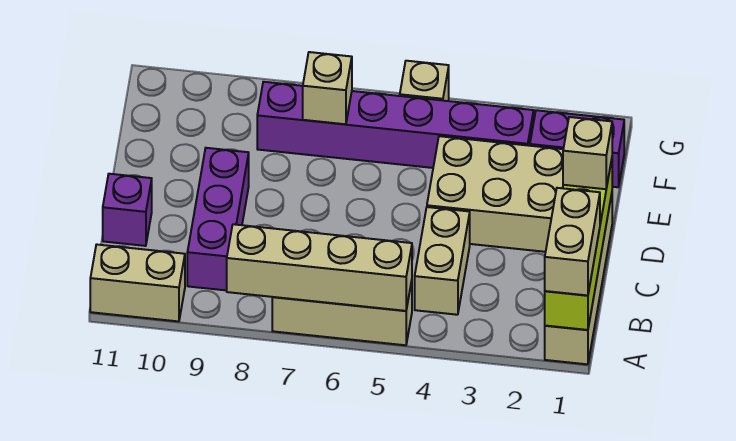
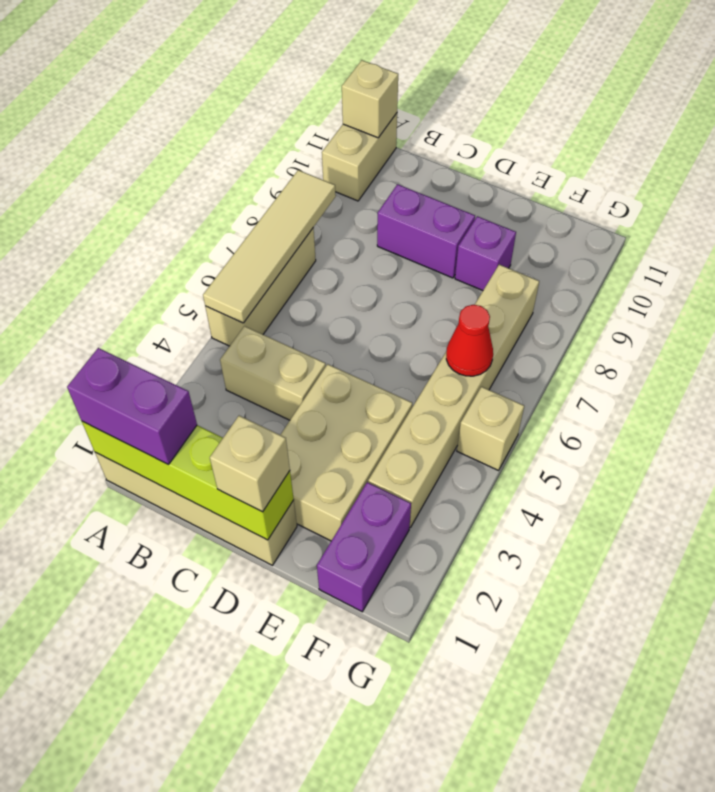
tan brick A1:B1 level 3 -> purple brick A1:B1 level 3
tan brick A5:A8 level 2 -> tan tile A5:A8 level 2
purple brick B9:D9 level 1 -> purple brick C9:D9 level 1
purple brick C11 level 1 -> purple brick E9 level 1
purple brick F3:F8 level 1 -> tan brick F3:F8 level 1
none -> red cone F6 level 2
tan brick F7 level 2 -> tan brick A11 level 2

